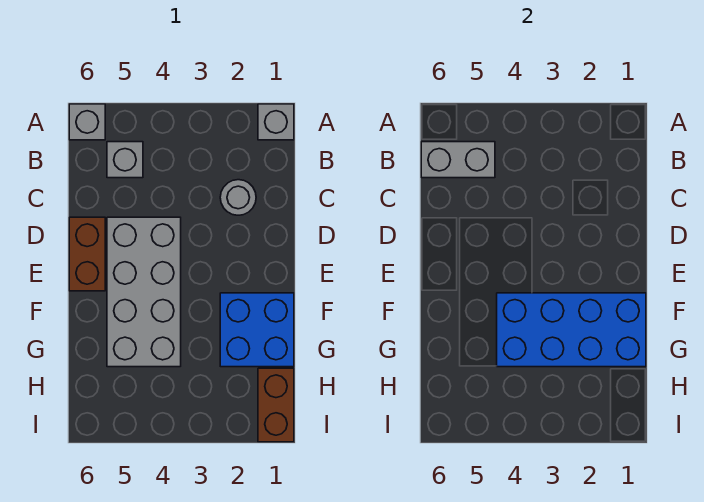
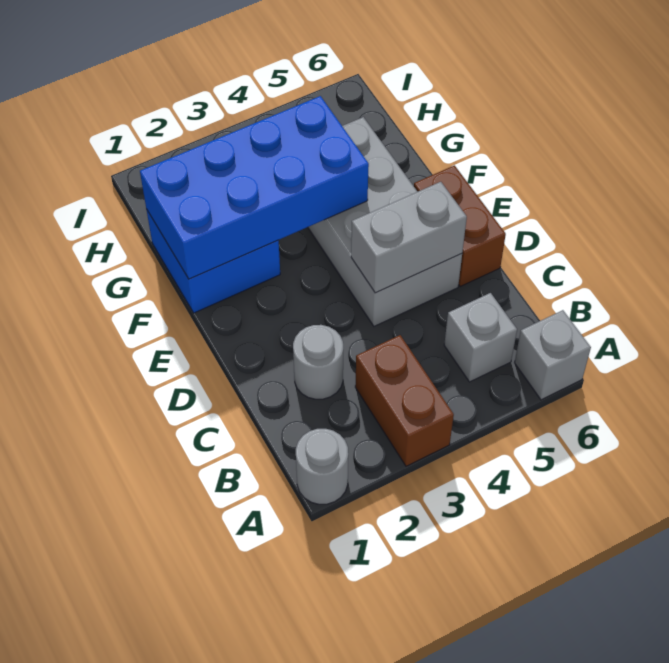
grey brick A1 level 1 -> grey round brick A1 level 1
grey brick B5:B6 level 2 -> grey brick D4:D5 level 2
brown brick H1:I1 level 1 -> brown brick A3:B3 level 1

